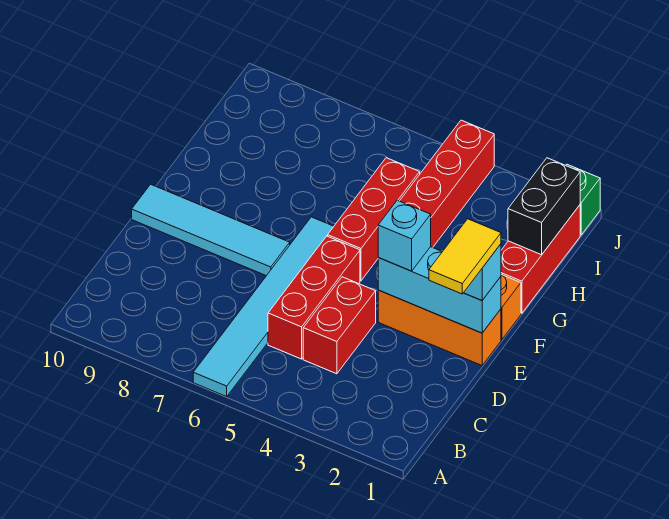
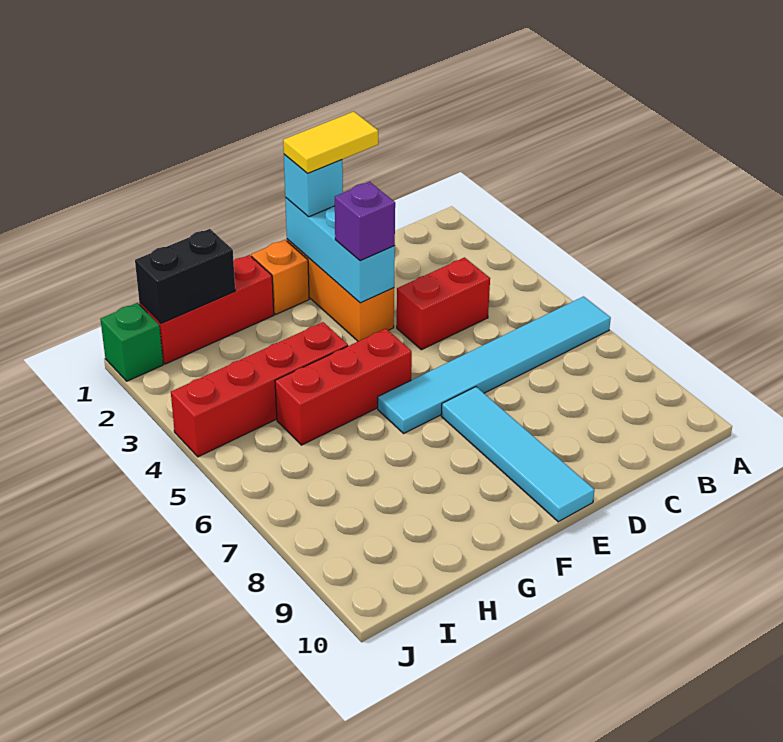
red brick C5:E5 level 1 -> none
cyan brick E3 level 3 -> purple brick E3 level 3

